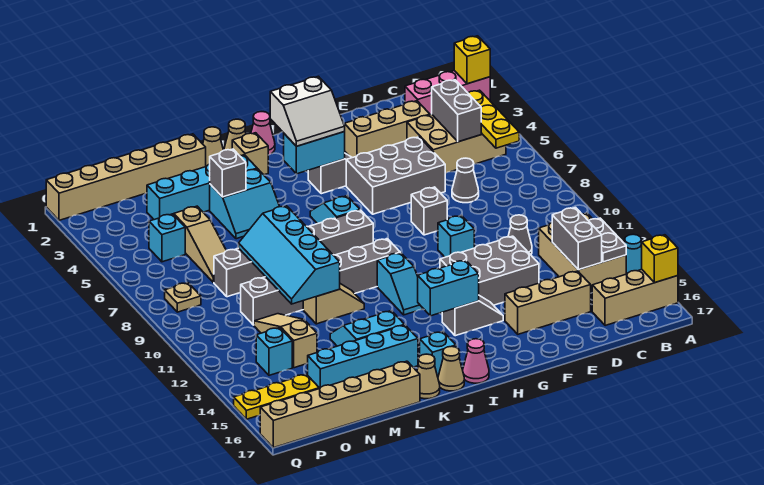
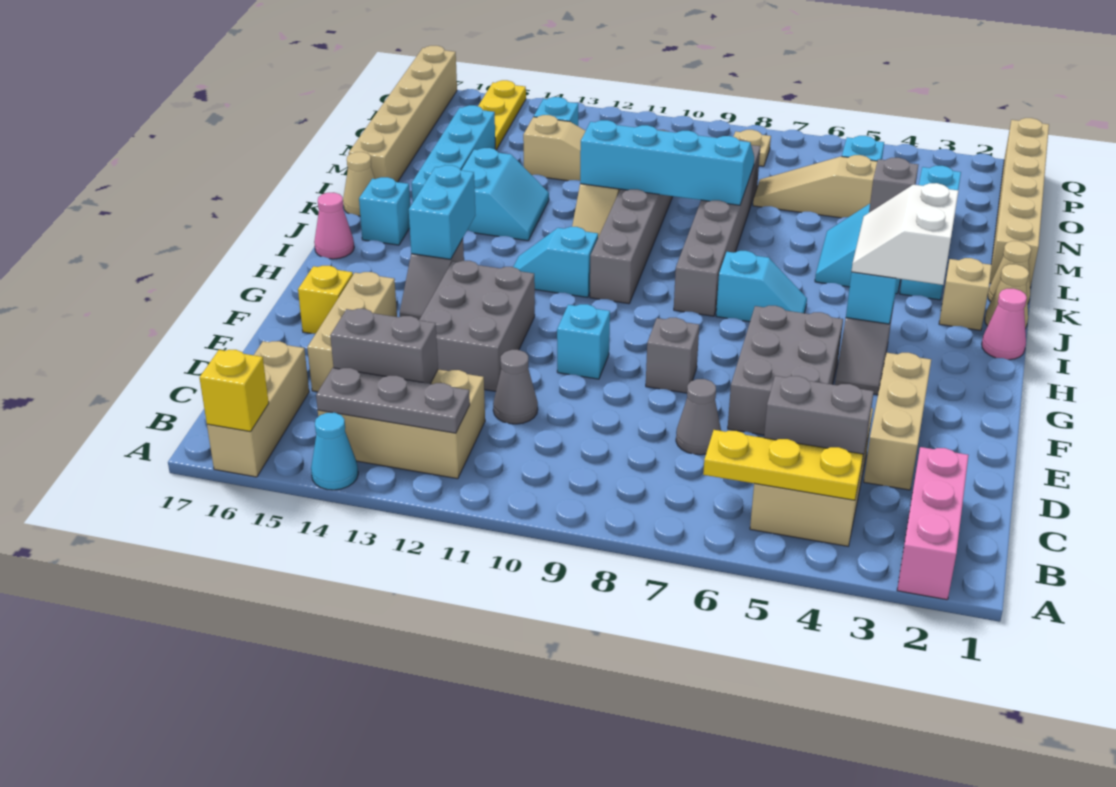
yellow brick A2 level 2 -> yellow brick F16 level 1
grey plate B13:B14 level 2 -> grey plate B12:B14 level 2
tan cone J17 level 1 -> none

